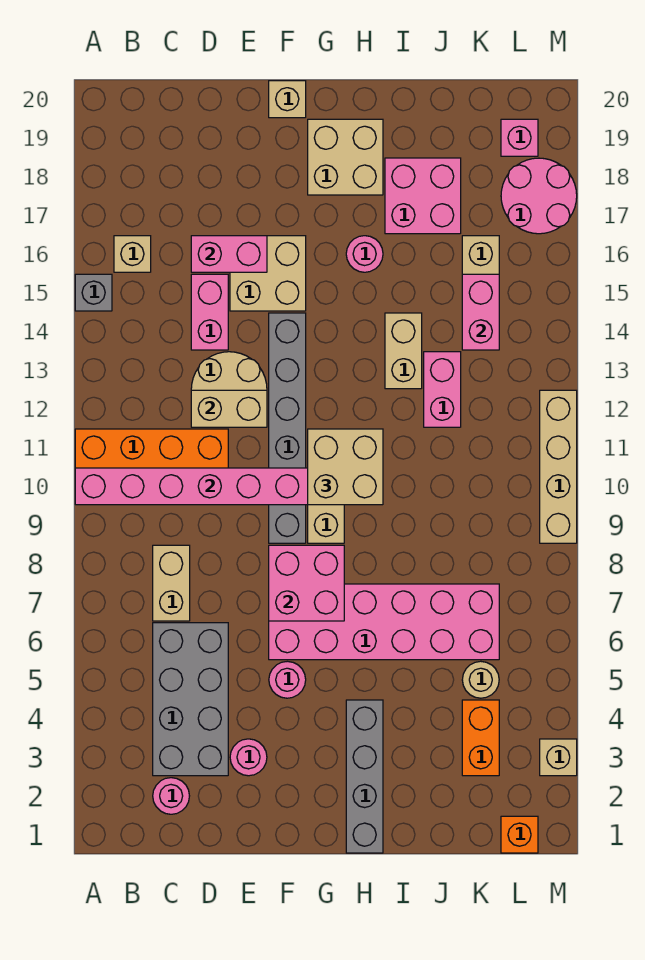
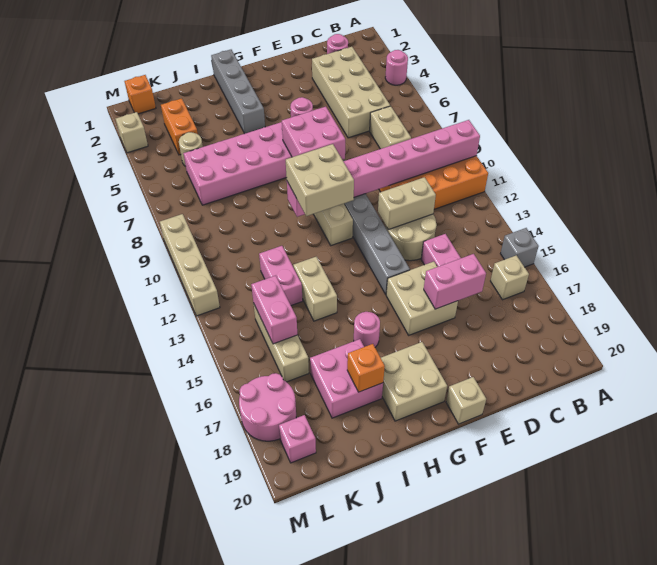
grey brick C3:D6 level 1 -> tan brick C3:D6 level 1
pink round brick E3 level 1 -> pink round brick A4 level 1
none -> orange brick I18 level 2

